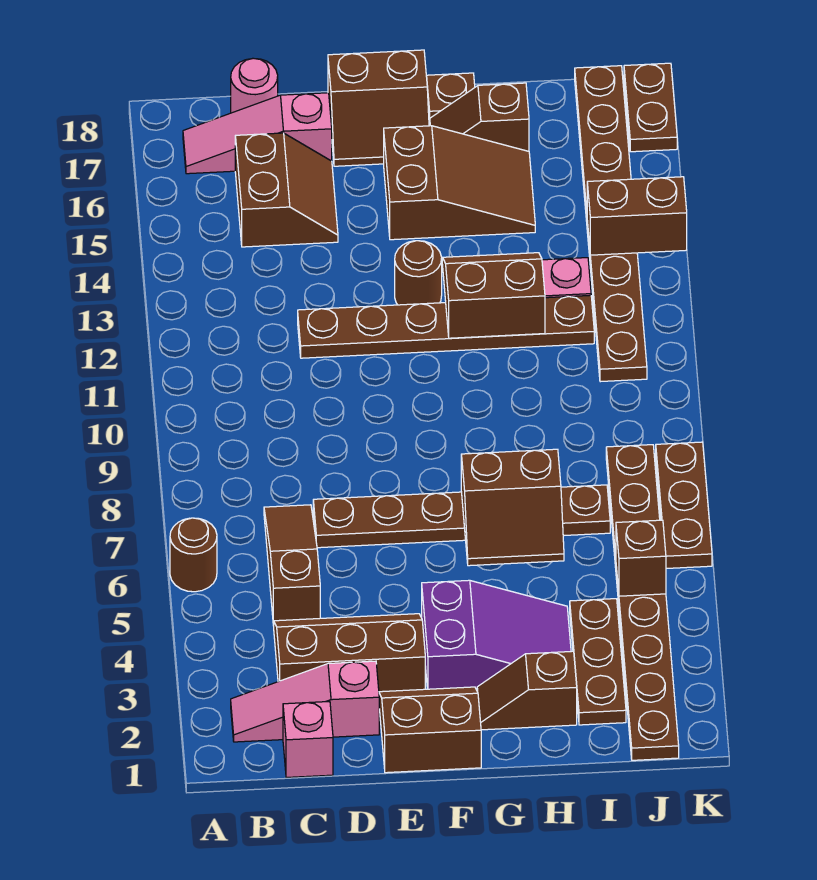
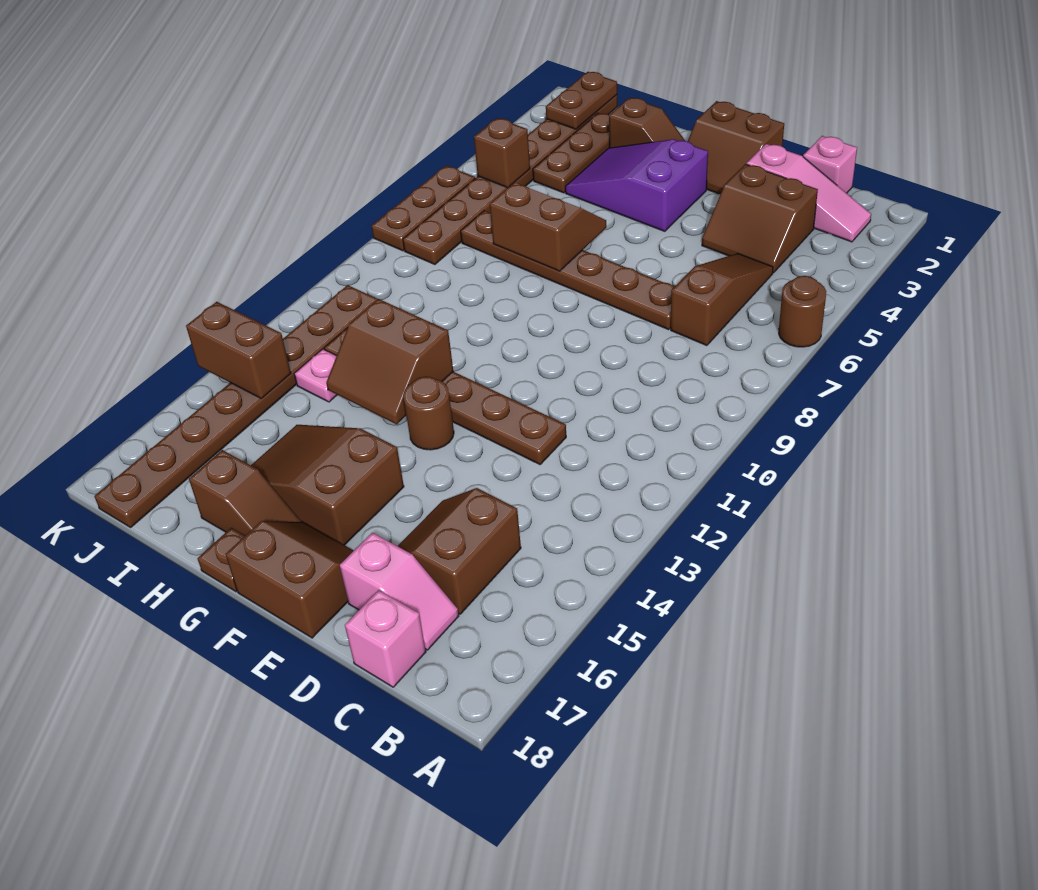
pink slope B17:D17 level 1 top D -> pink slope C17:D17 level 1 top D
brown slope C3:E4 level 1 top 3 -> brown slope C3:D4 level 1 top 3
brown slope C5:C7 level 1 top 5 -> brown slope C5:C7 level 1 top 7
pink round brick C18 level 1 -> pink brick C18 level 1
brown plate K17:K18 level 1 -> brown plate J1:J2 level 2

